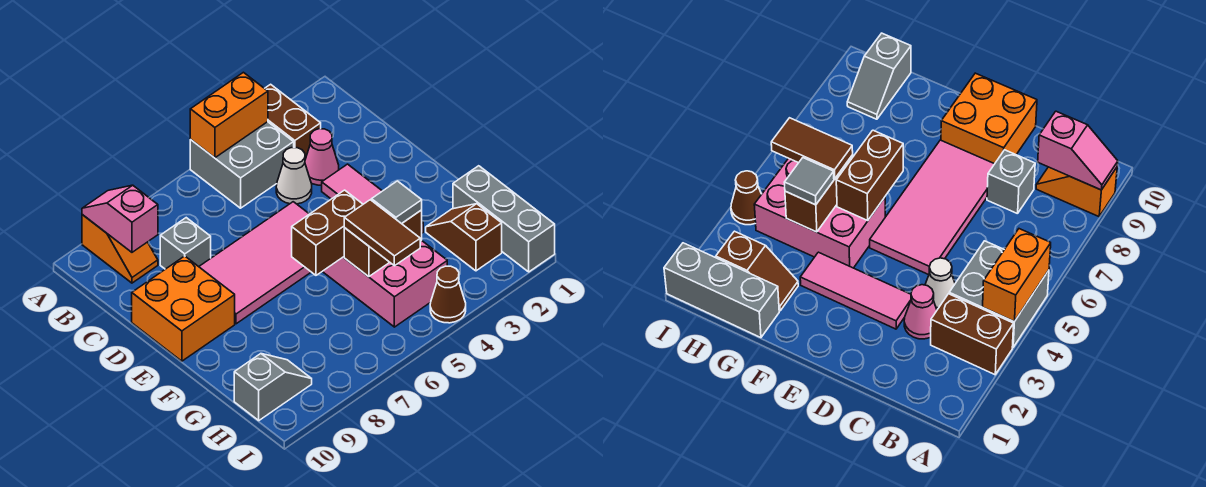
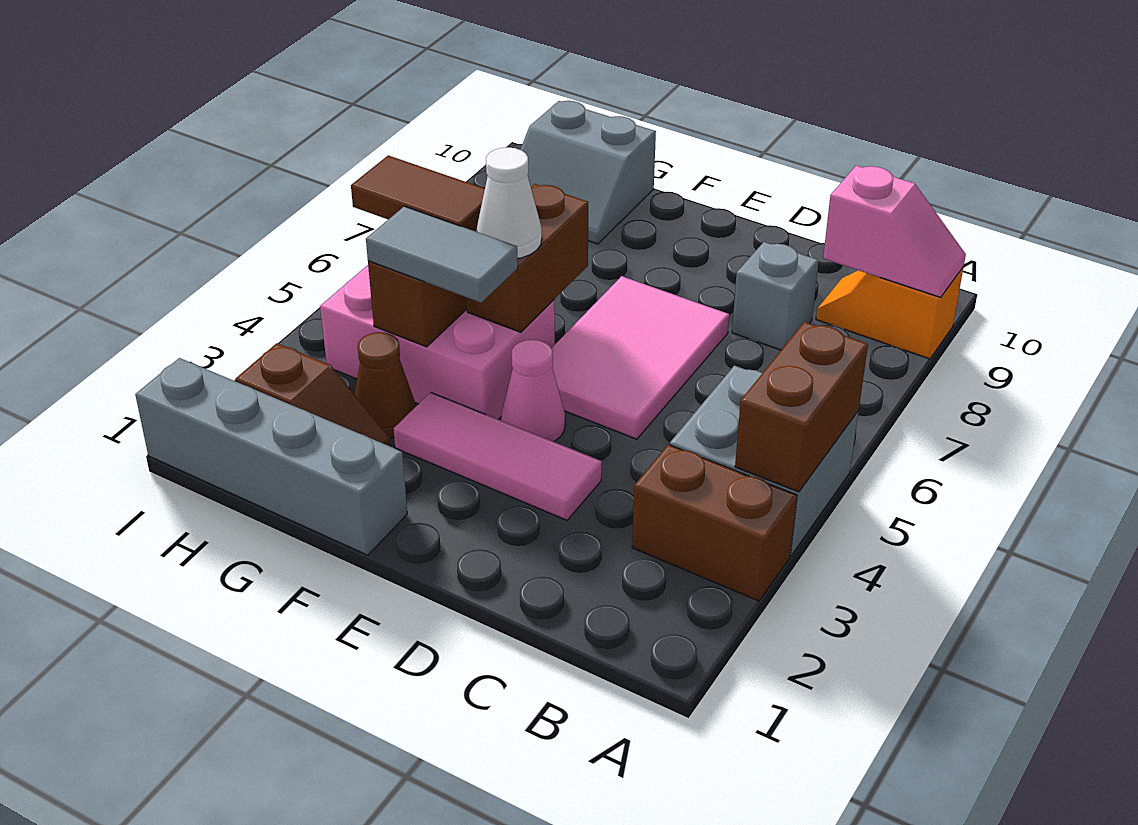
orange brick A4:A5 level 2 -> brown brick A4:A5 level 2
pink cone C3 level 1 -> pink cone E4 level 1
white cone C4 level 1 -> white cone F5 level 3
pink tile D5:E8 level 1 -> pink tile D5:E7 level 1
orange brick D9:E10 level 1 -> none
grey brick G1:I1 level 1 -> grey brick F1:I1 level 1
grey tile G4 level 3 -> grey tile F4:G4 level 3
grey slope H9:H10 level 1 top 10 -> grey slope G9:H10 level 1 top 10
brown cone I4 level 1 -> brown cone G3 level 1

